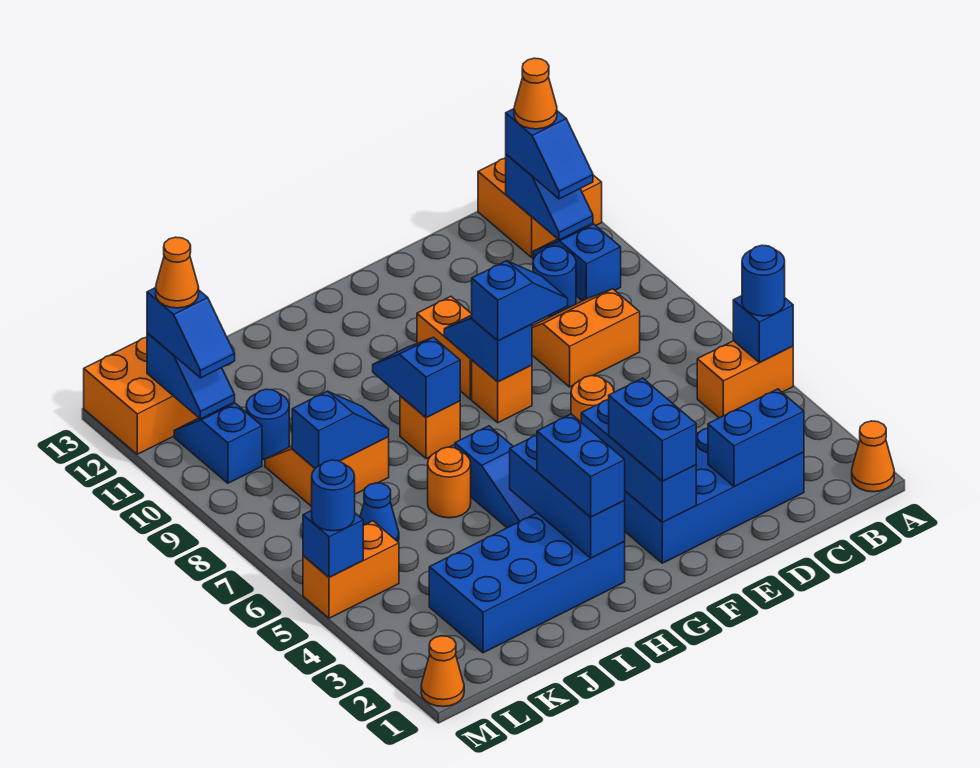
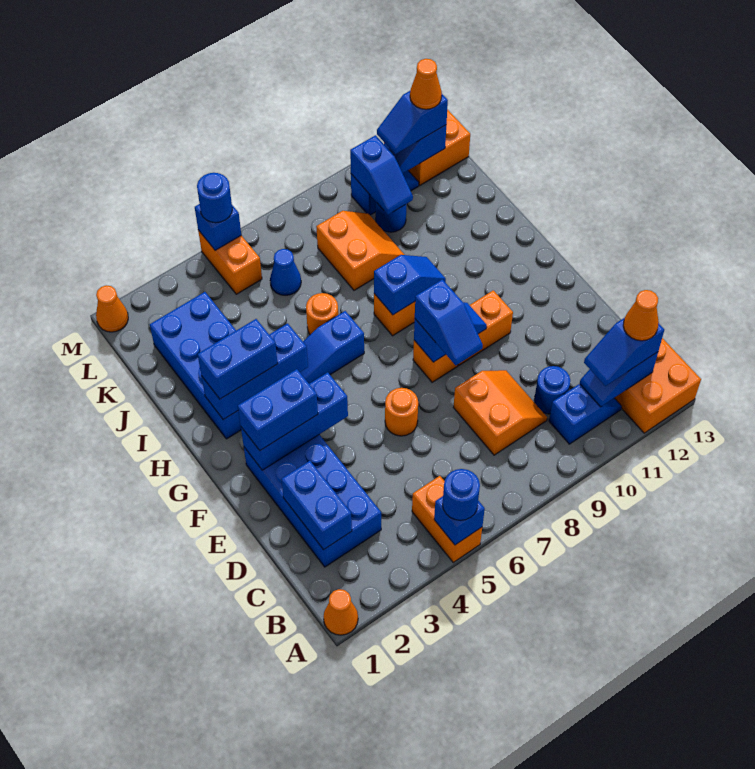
blue slope J8:K8 level 2 top K -> blue slope K10:L10 level 2 top L

